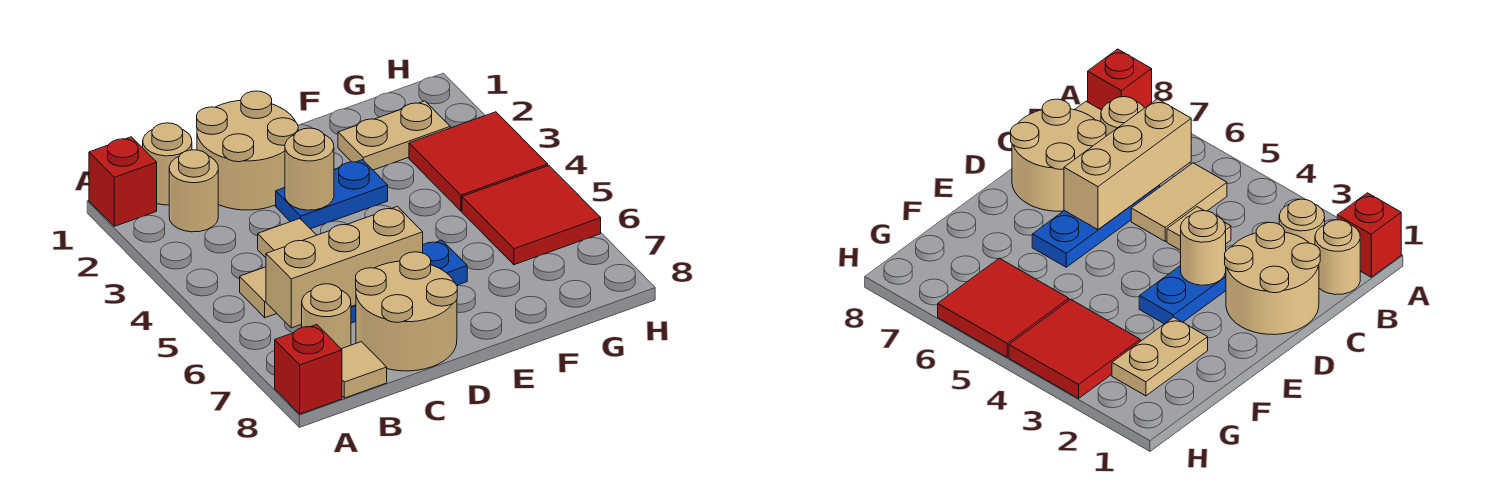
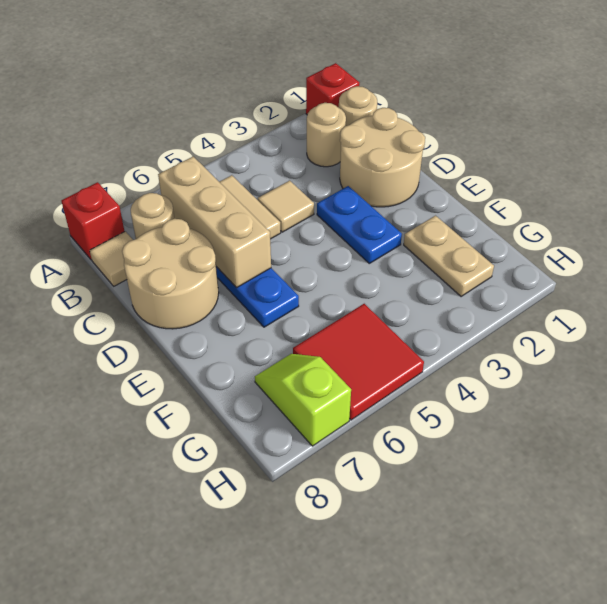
tan round brick D3 level 2 -> none
red tile G3:H4 level 1 -> none
none -> lime slope G7:H7 level 1 top H

